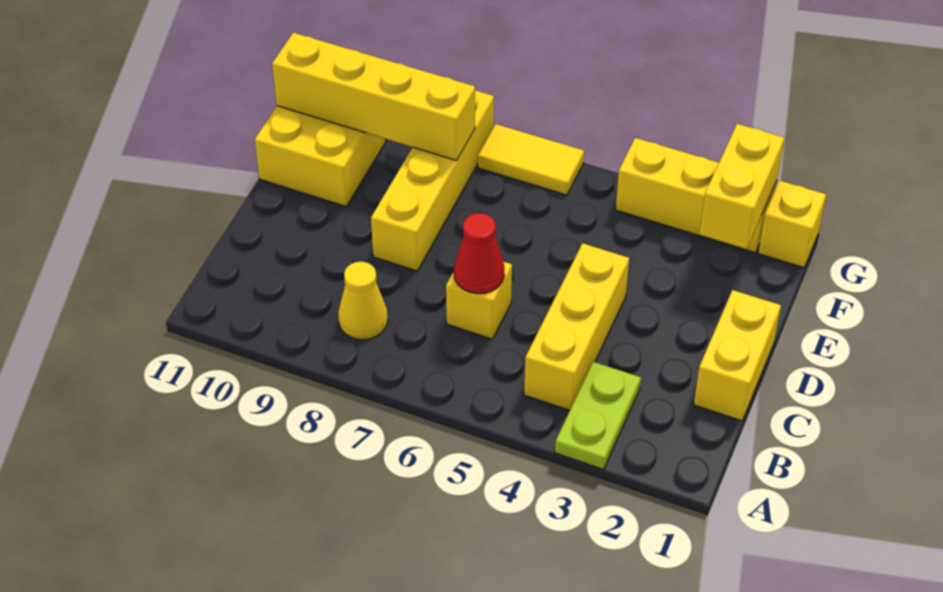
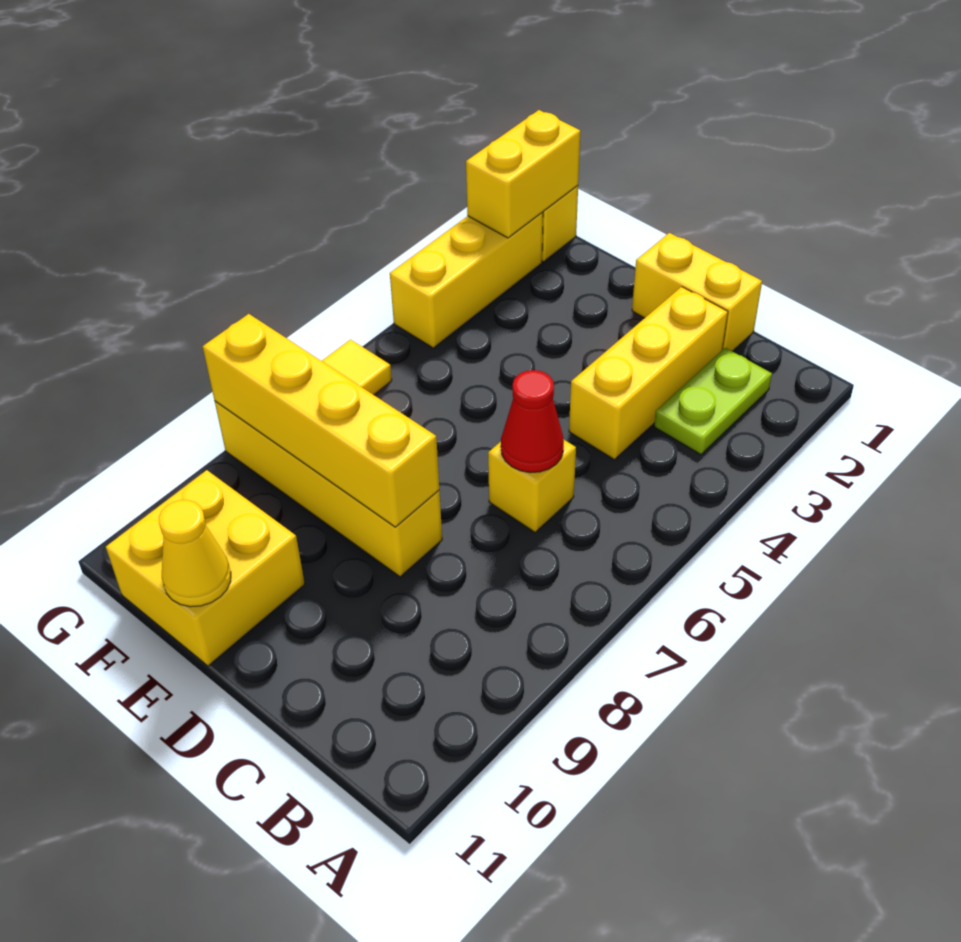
lime plate A3:B3 level 1 -> lime plate B2:B3 level 1
yellow brick B4:D4 level 1 -> yellow brick C2:C4 level 1
yellow cone B8 level 1 -> yellow cone E11 level 2
yellow brick F2:G2 level 2 -> yellow brick G1:G2 level 2
yellow brick F8:F11 level 2 -> yellow brick D8:G8 level 2

